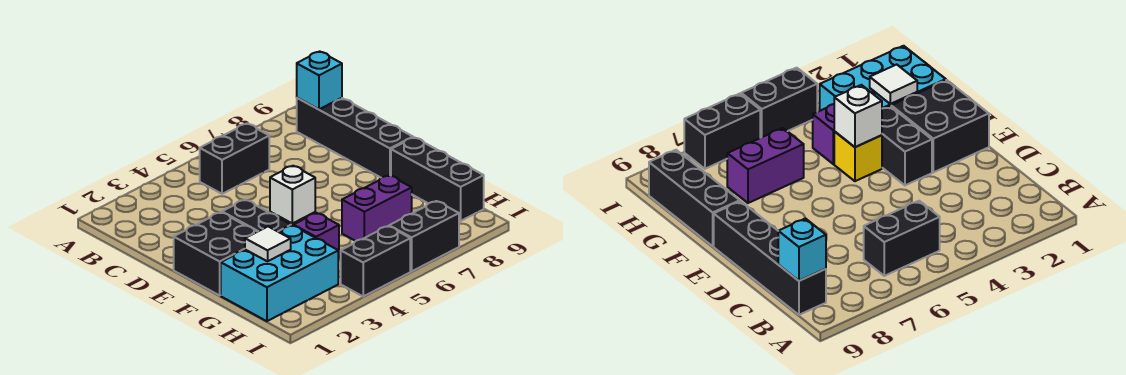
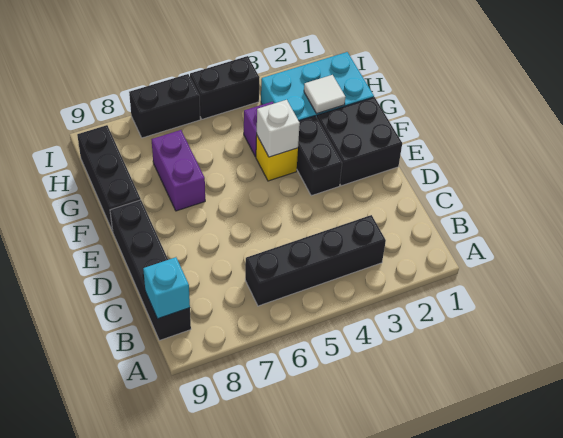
black brick B5:B6 level 1 -> black brick B3:B6 level 1
purple brick G6:G7 level 1 -> purple brick F7:G7 level 1

